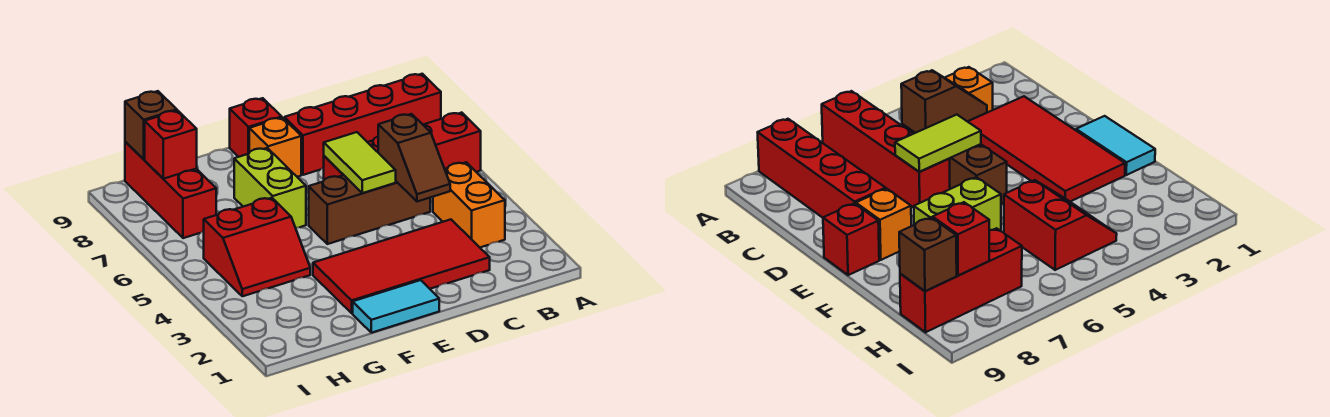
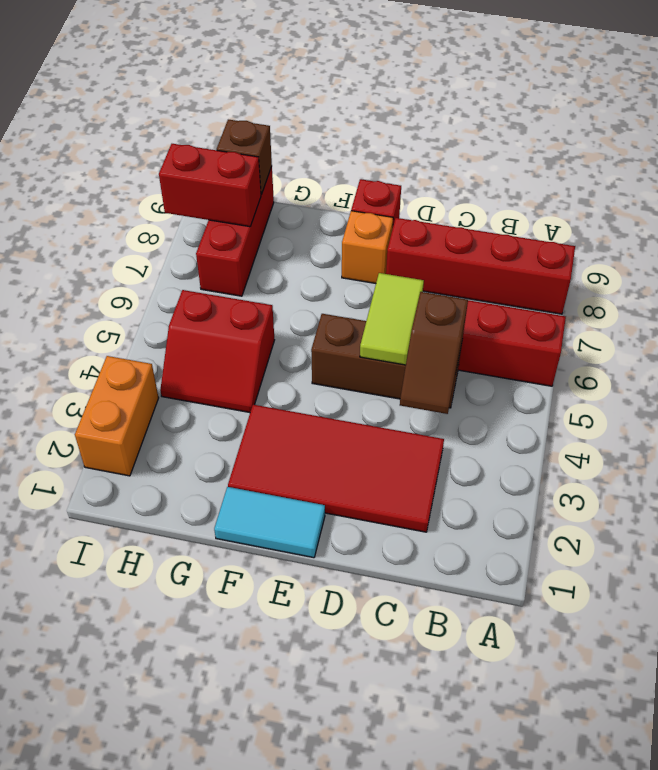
orange brick B3:B4 level 1 -> orange brick I2:I3 level 1
lime brick F6:F7 level 1 -> none
red brick H8 level 2 -> red brick H8:I8 level 2

